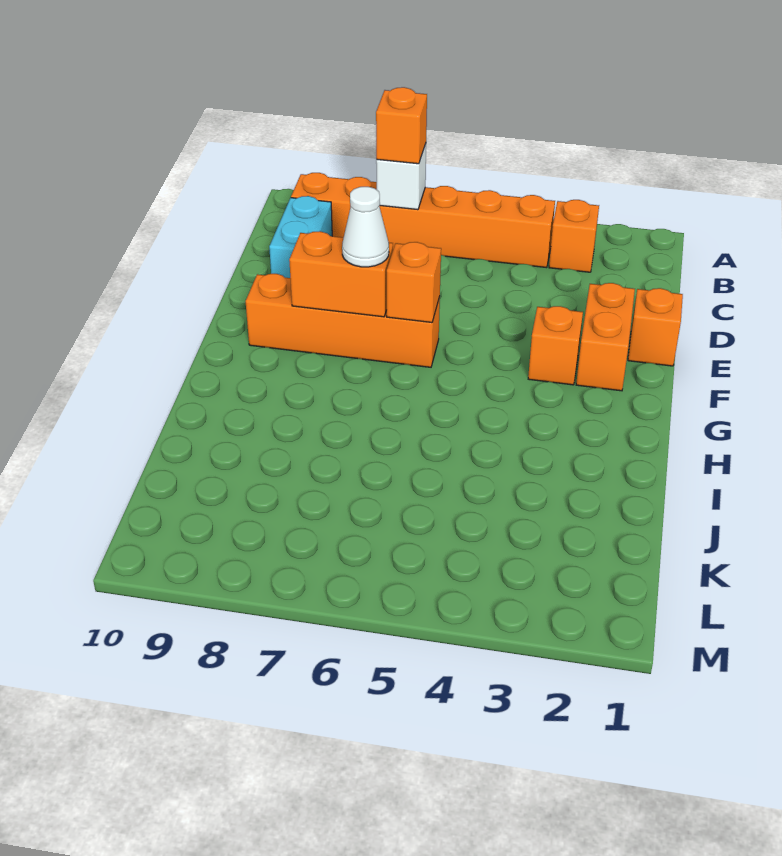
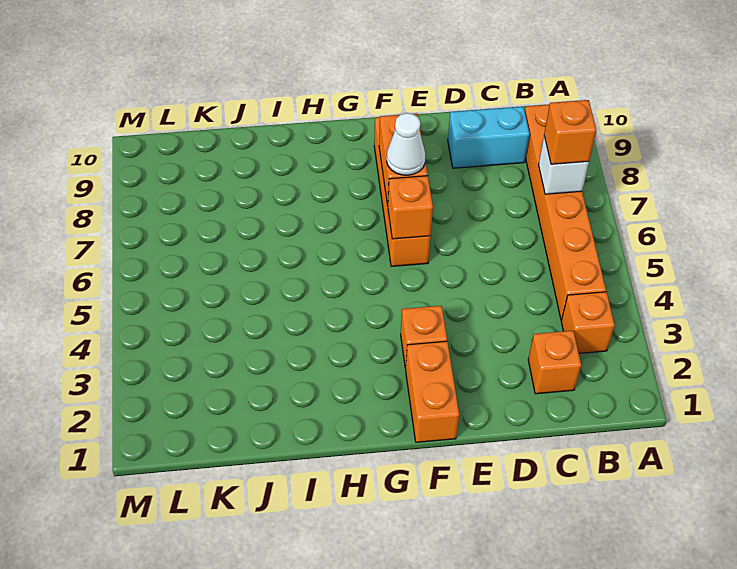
orange brick E1 level 1 -> orange brick C2 level 1
orange brick E2:F2 level 1 -> orange brick F1:F2 level 1

